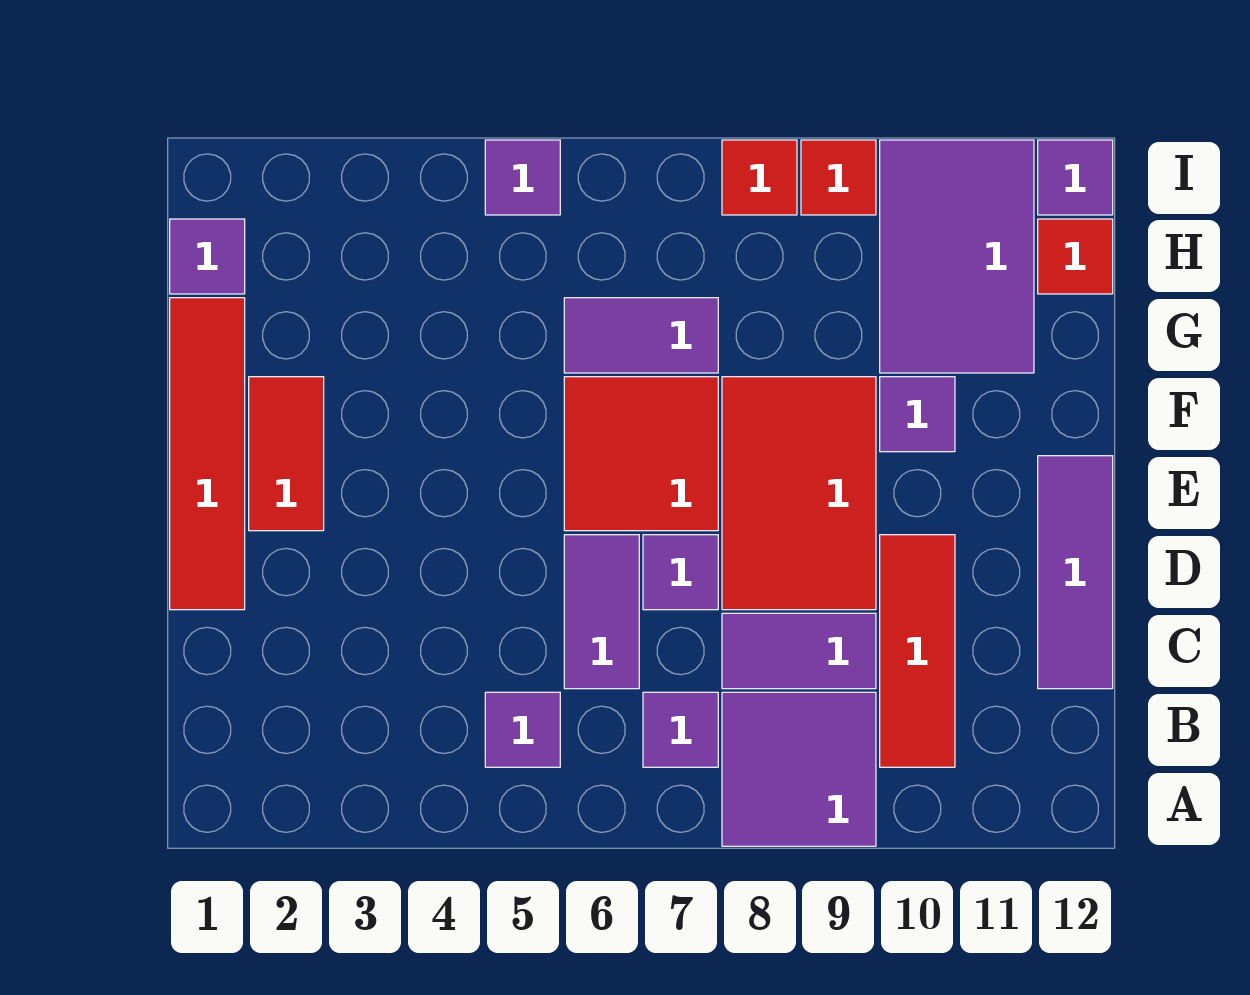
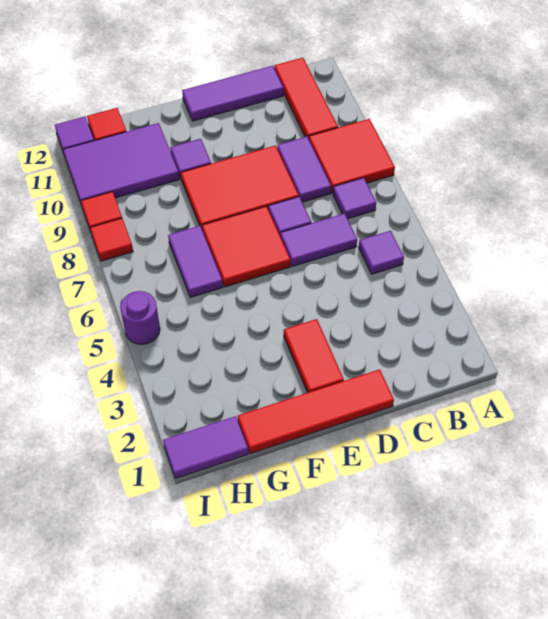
purple tile A8:B9 level 1 -> red tile A8:B9 level 1
red tile B10:D10 level 1 -> red tile B10:B12 level 1
red tile E2:F2 level 1 -> red tile E2:E3 level 1
purple tile H1 level 1 -> purple tile H1:I1 level 1
purple tile I5 level 1 -> purple round brick I5 level 1

